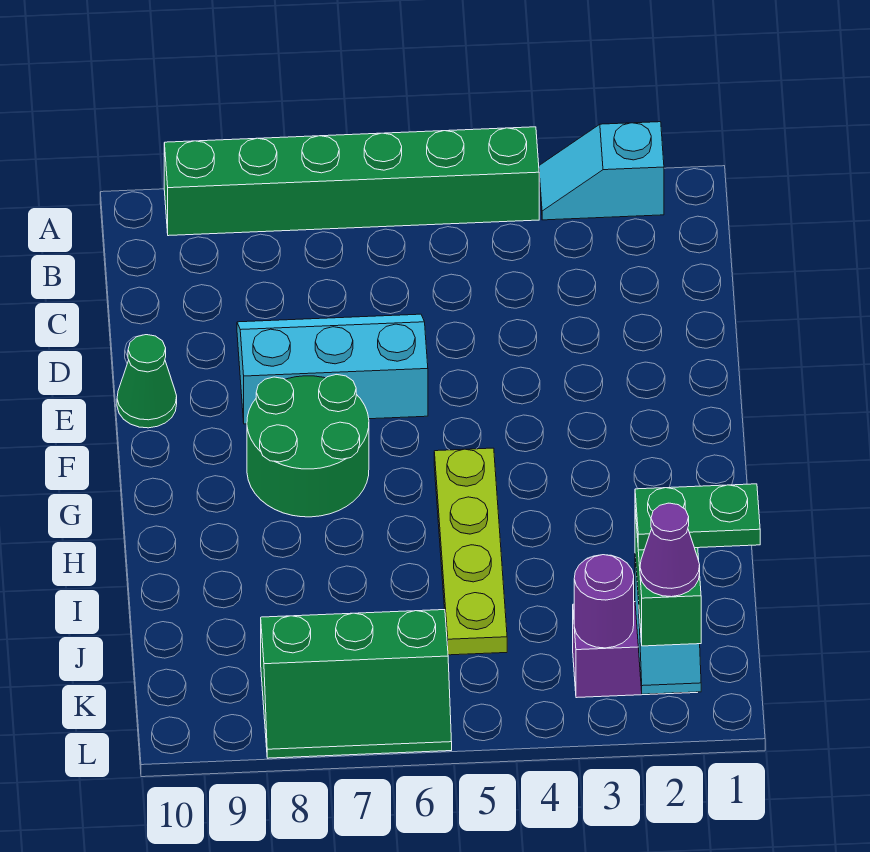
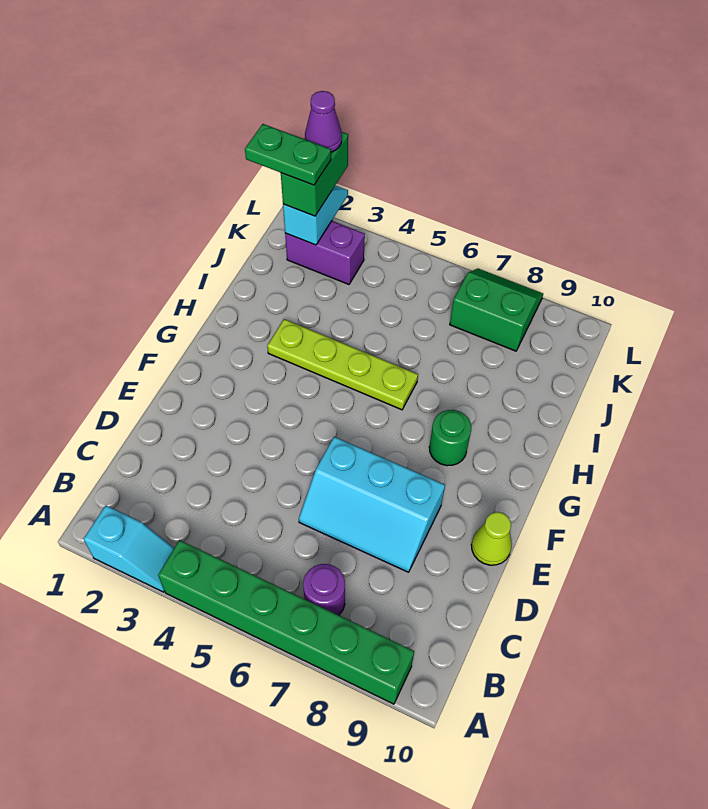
green cone E10 level 1 -> lime cone E10 level 1
green round brick F7:G8 level 1 -> green round brick G8 level 1
lime plate G5:J5 level 1 -> lime plate H3:H6 level 1
purple round brick K3 level 2 -> purple round brick B7 level 1
green slope K6:L8 level 1 top K -> green slope K7:L8 level 1 top K

